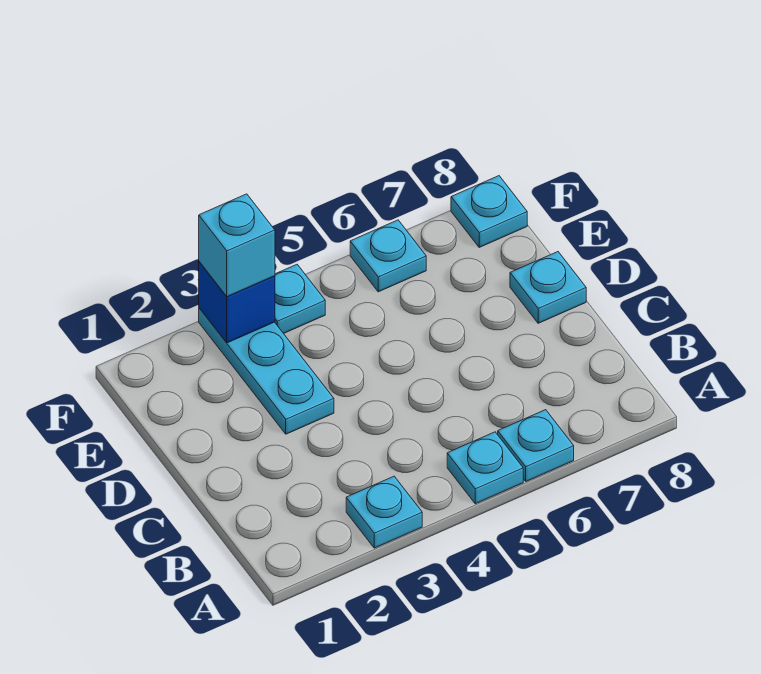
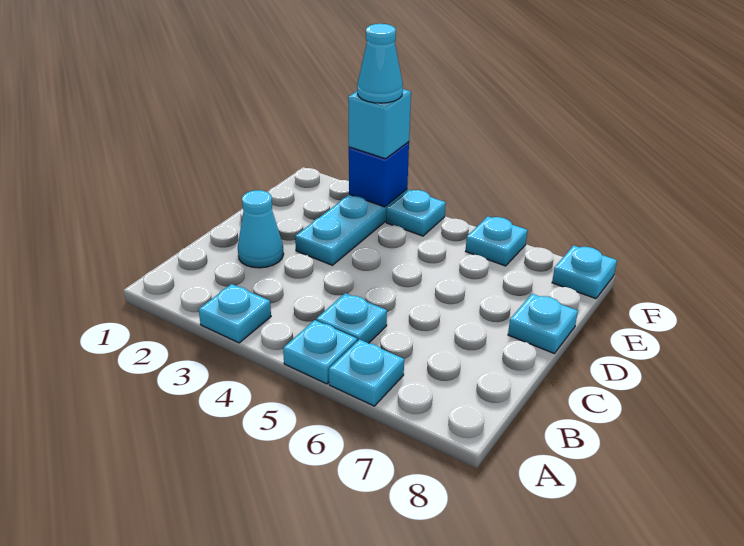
none -> cyan plate B5 level 1
none -> cyan cone C2 level 1
none -> cyan cone F3 level 4

